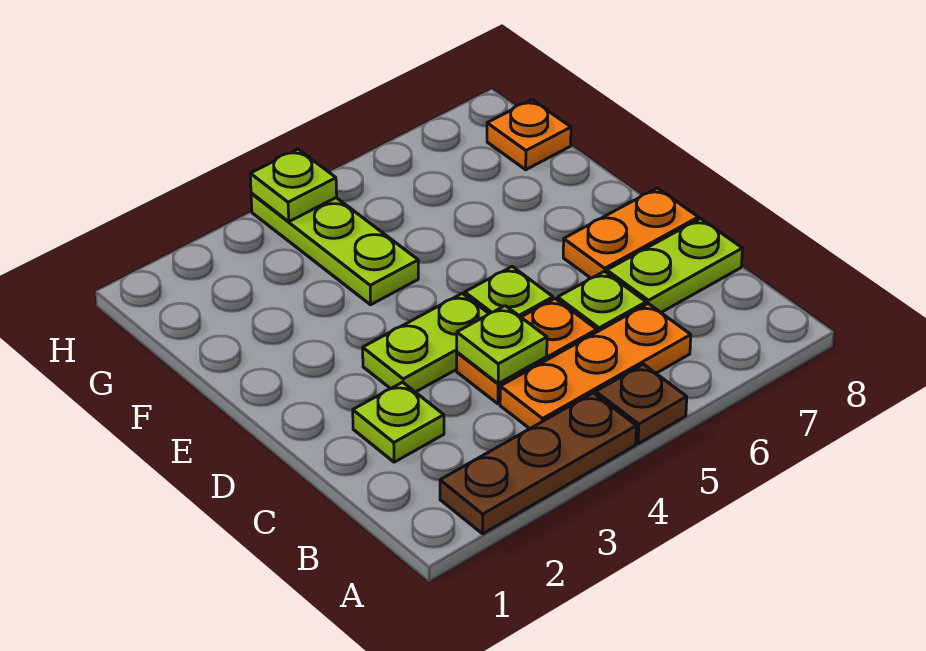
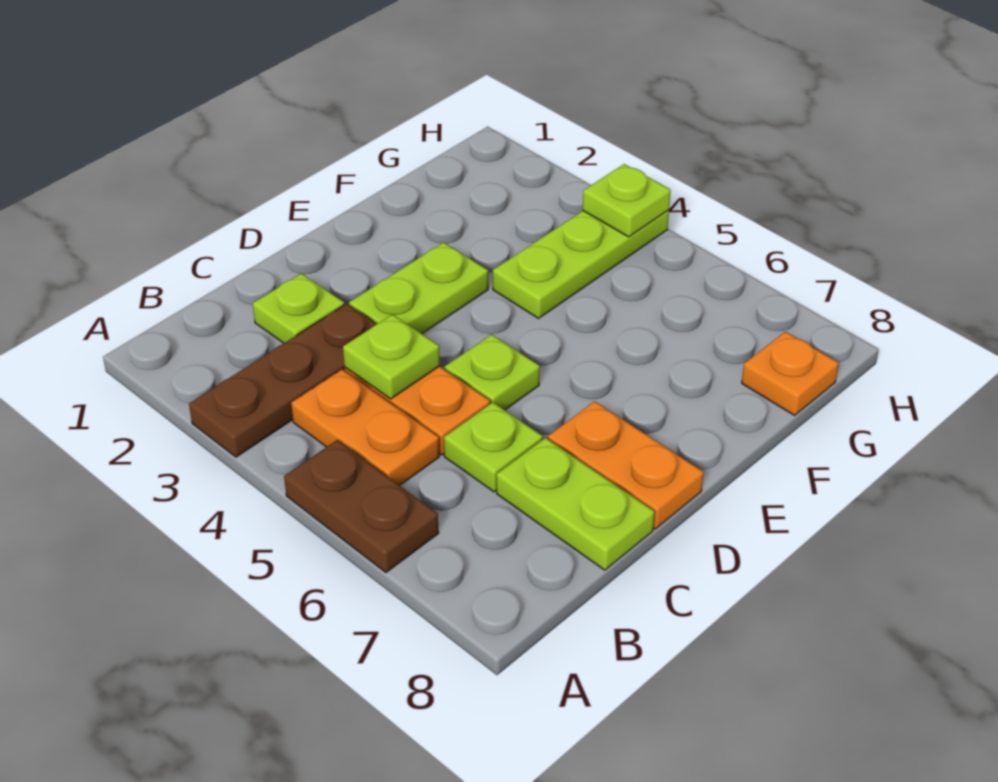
brown plate A2:A4 level 1 -> brown plate A3:C3 level 1
brown plate A5 level 1 -> brown plate A5:A6 level 1
orange plate B4:B6 level 1 -> orange plate B4:B5 level 1
lime plate D3:D4 level 1 -> lime plate D3:E3 level 1

